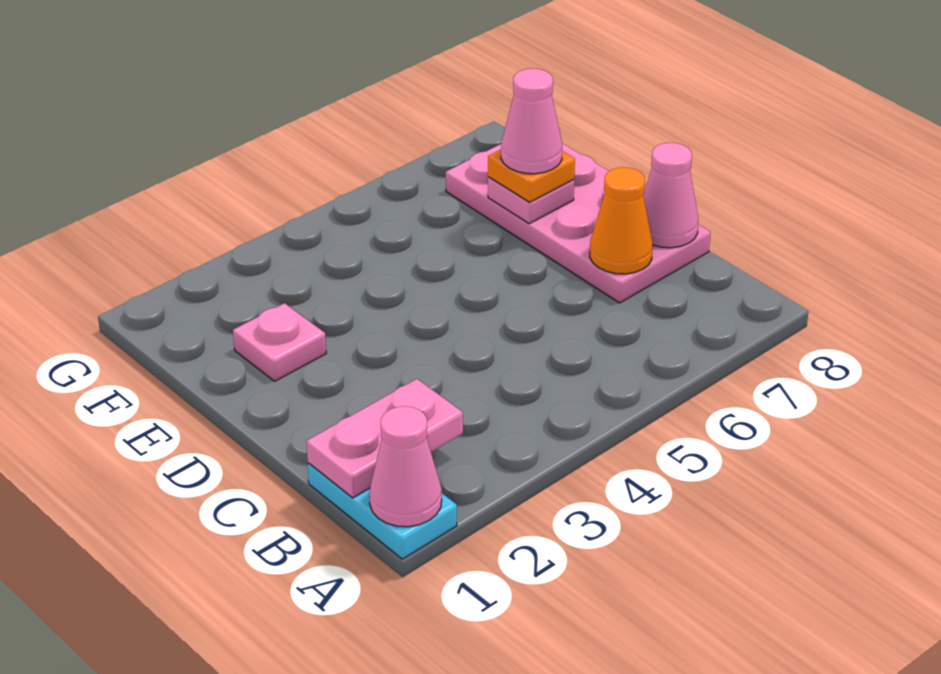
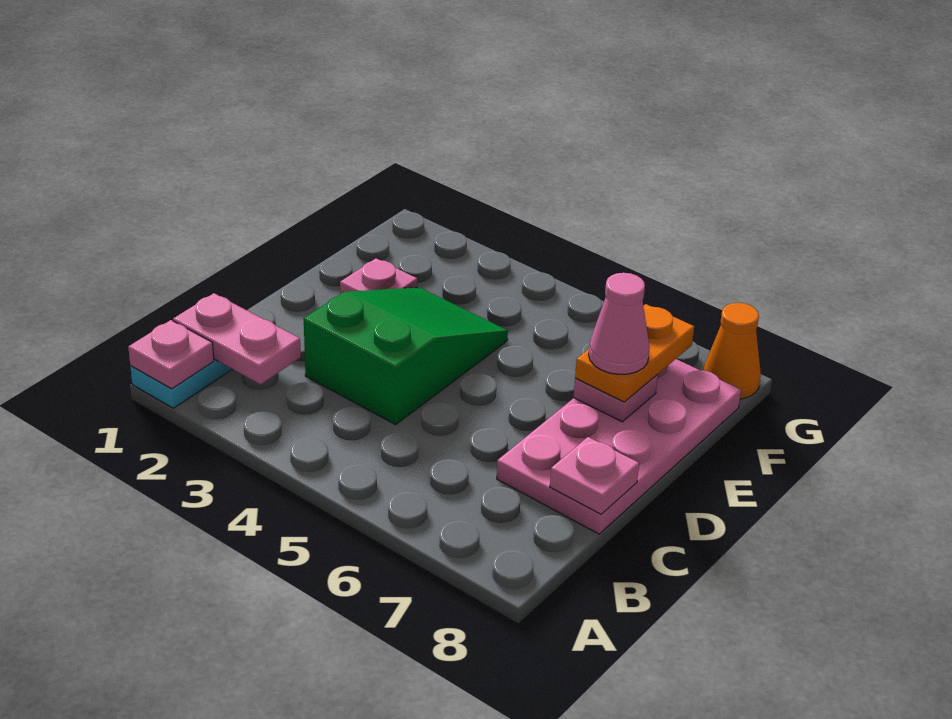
pink cone A1 level 2 -> pink plate A1 level 2
none -> green slope C3:E4 level 1 top C
orange cone C7 level 2 -> orange cone G8 level 1
pink cone C8 level 2 -> pink plate C8 level 2
orange plate E7 level 3 -> orange plate E7:F7 level 3

